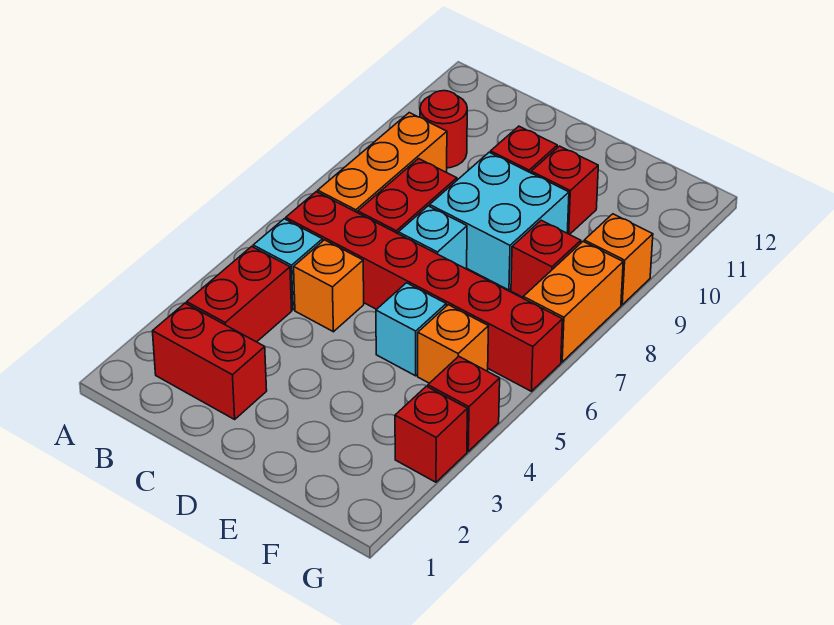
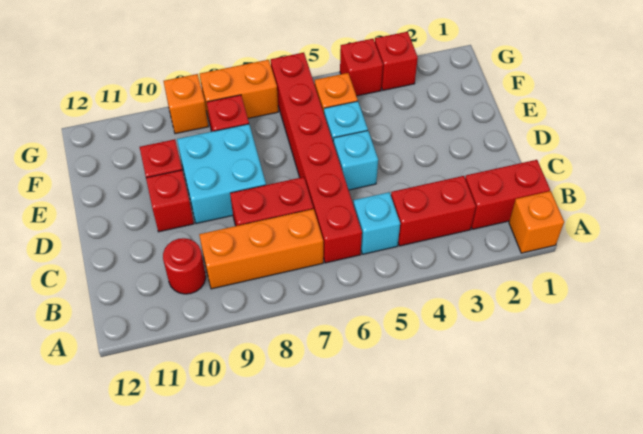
red brick B2:C2 level 1 -> red brick B1:B2 level 1
orange brick C5 level 1 -> orange brick A1 level 1
cyan brick D7 level 1 -> cyan brick D5 level 1

